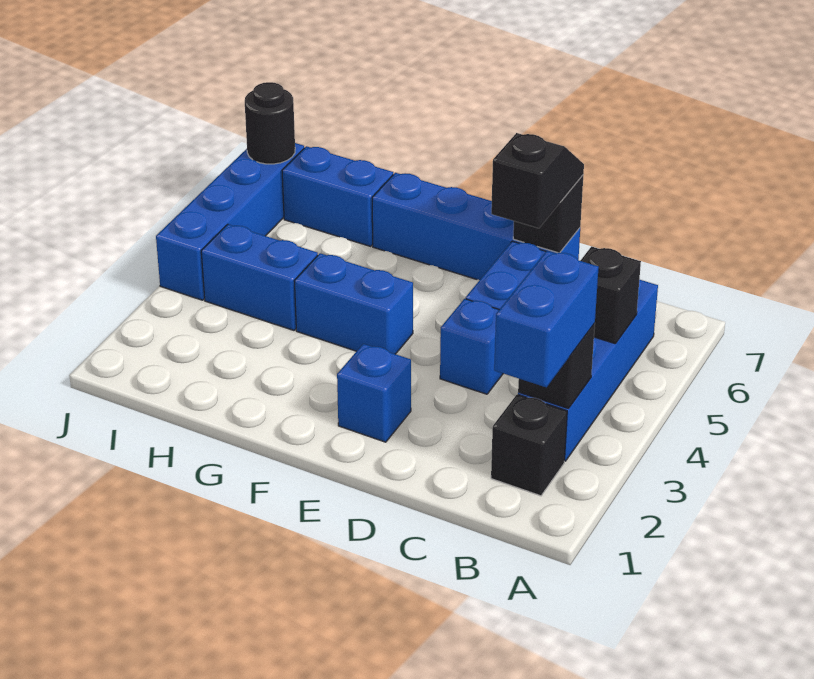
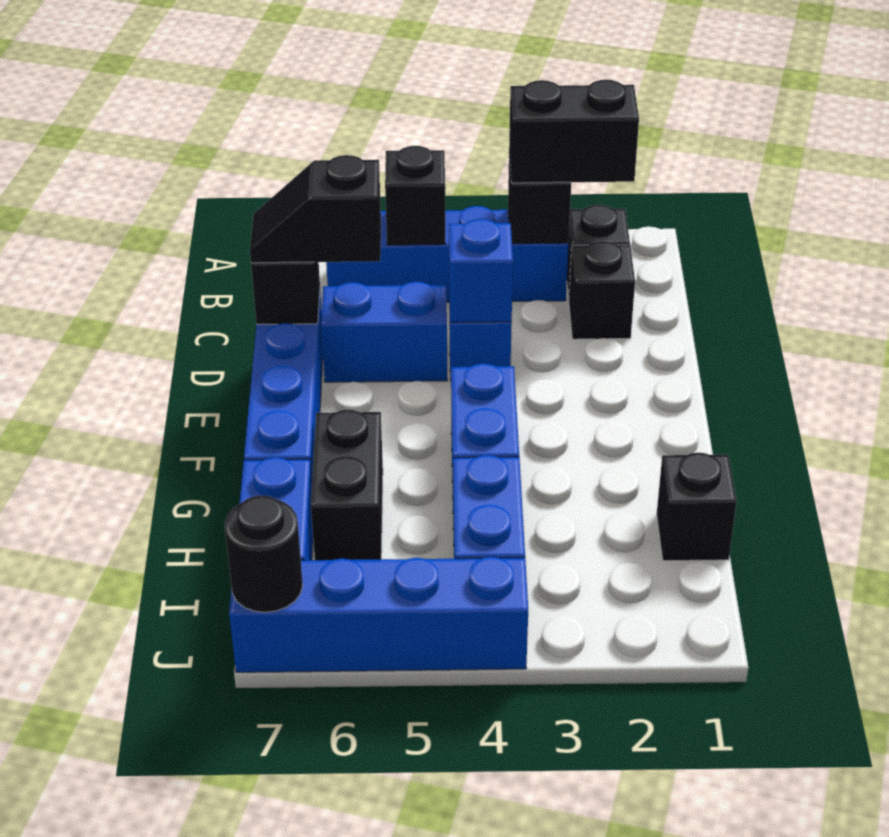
blue brick B2:B3 level 3 -> black brick B2:B3 level 3
none -> black brick C2 level 1
blue brick E2 level 1 -> blue brick D4 level 2
none -> black brick G6:H6 level 1
none -> black brick H1 level 1

